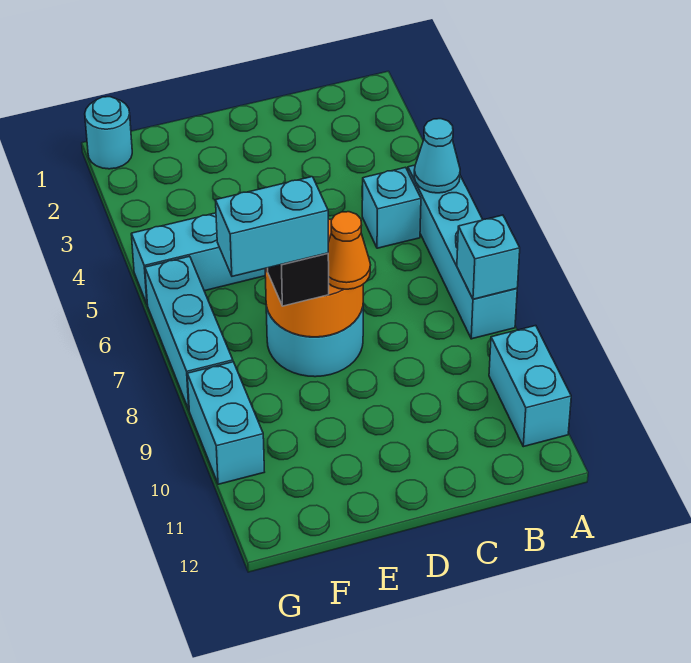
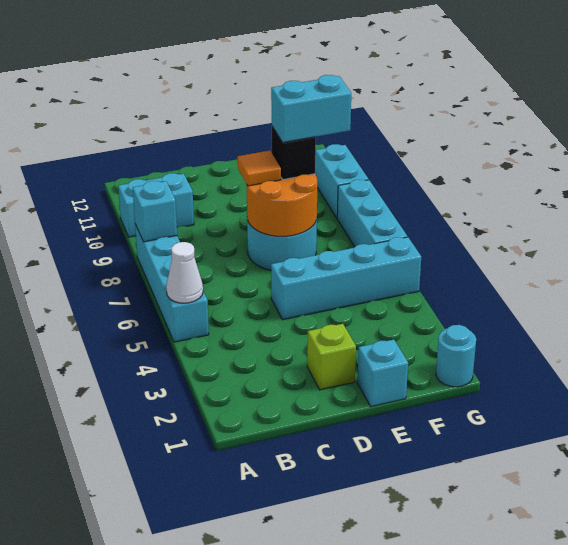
cyan cone A5 level 2 -> white cone A5 level 2
cyan brick A10:A11 level 1 -> cyan brick A10:B10 level 1
cyan brick B5 level 1 -> cyan brick E1 level 1
none -> lime brick D2 level 1
orange cone D8 level 3 -> orange tile D8 level 3

